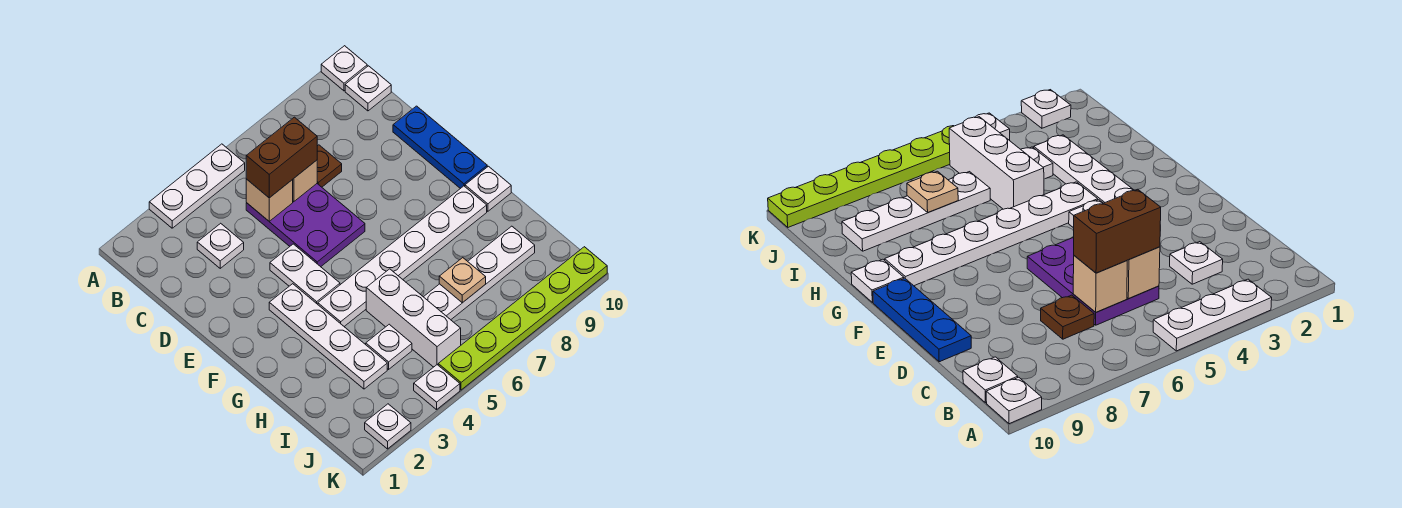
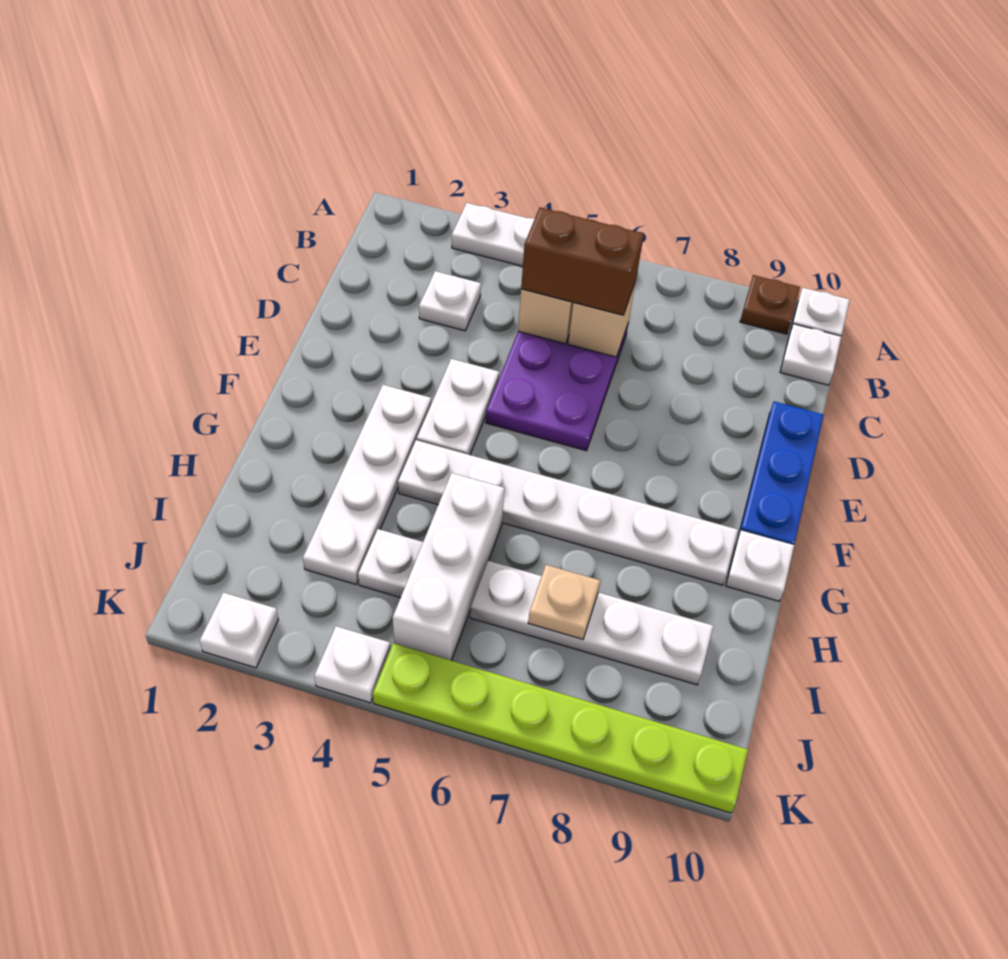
brown plate C7 level 1 -> brown plate A9 level 1

